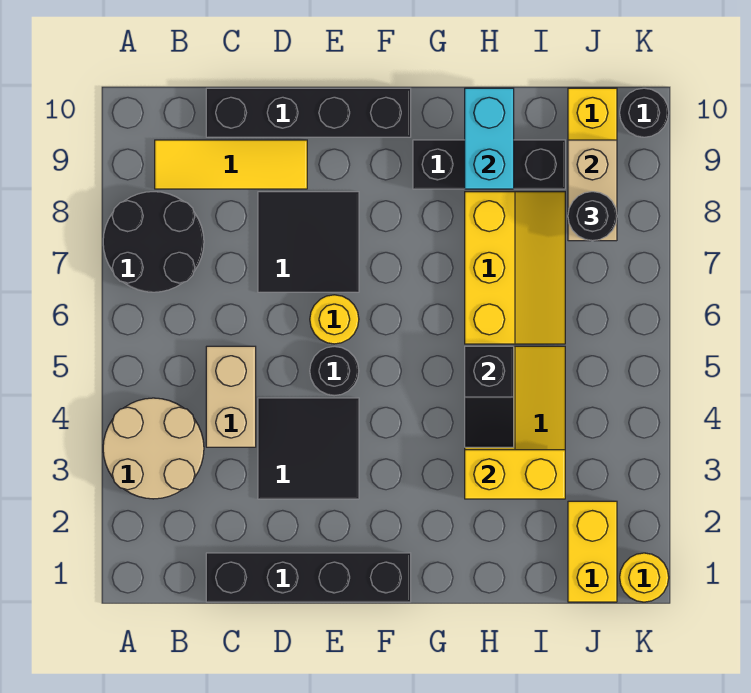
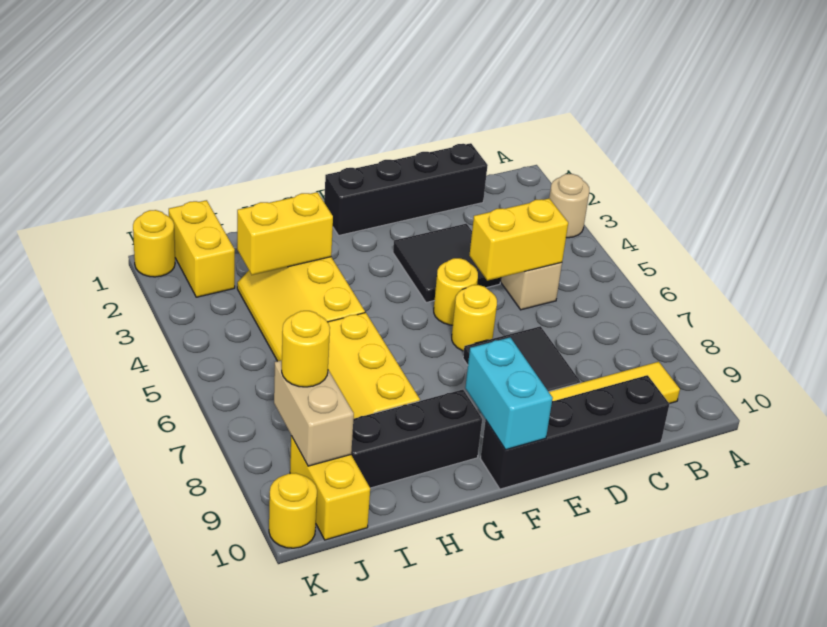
tan round brick A3:B4 level 1 -> tan round brick A3 level 1
black round brick A7:B8 level 1 -> none
none -> yellow brick C5:D5 level 2
black round brick E5 level 1 -> yellow round brick E5 level 1
black slope H4:H5 level 2 top 5 -> none
cyan brick H9:H10 level 2 -> cyan brick F9:F10 level 2
black round brick J8 level 3 -> yellow round brick J8 level 3
black round brick K10 level 1 -> yellow round brick K10 level 1

